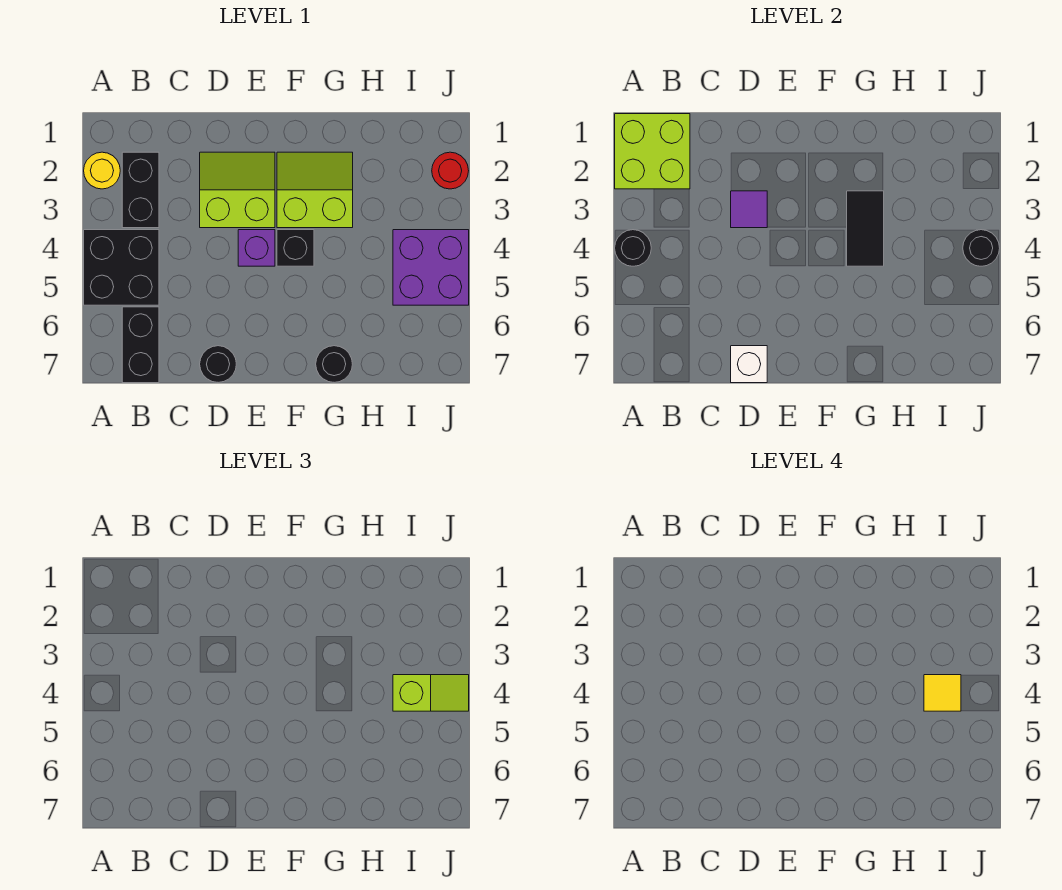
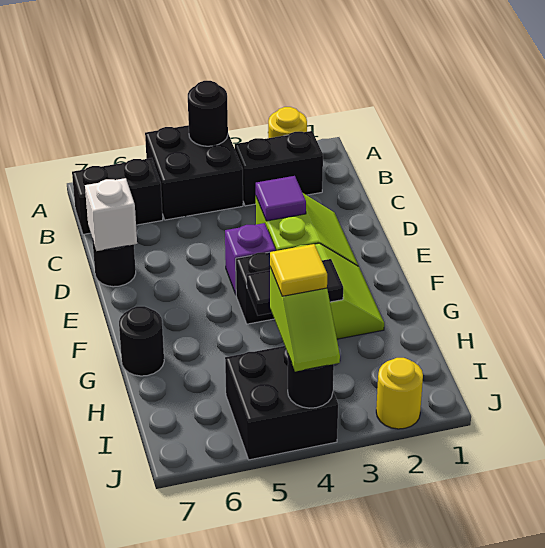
lime brick A1:B2 level 2 -> none
purple brick I4:J5 level 1 -> black brick I4:J5 level 1
red round brick J2 level 1 -> yellow round brick J2 level 1

